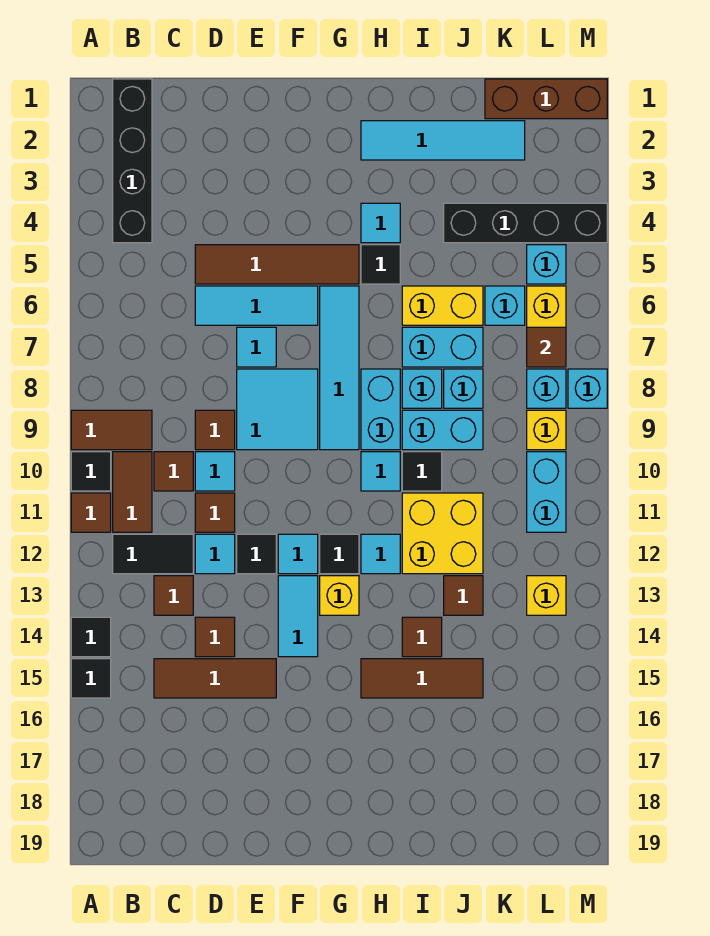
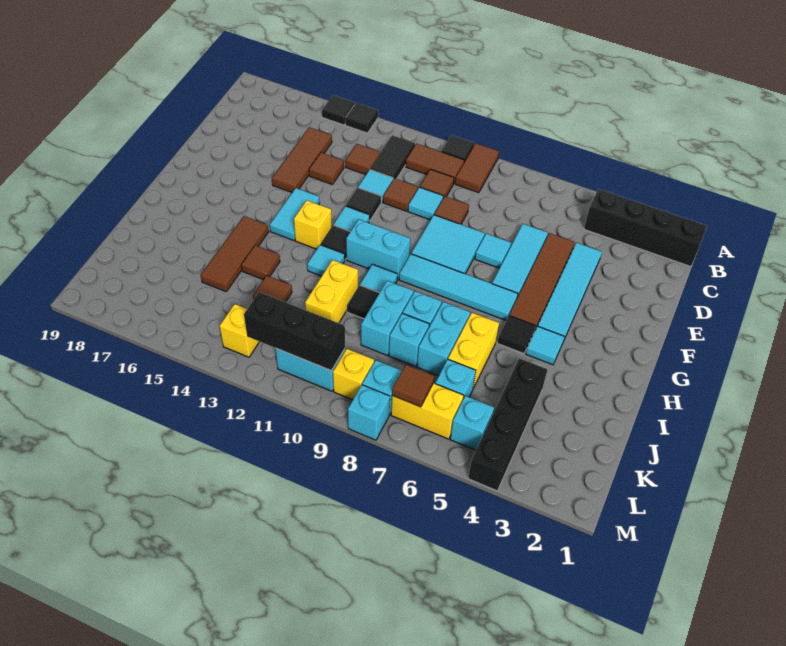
brown tile A11 level 1 -> none
cyan tile F13:F14 level 1 -> cyan tile F14:G14 level 1
cyan tile H2:K2 level 1 -> cyan tile D4:G4 level 1
cyan brick H8:H9 level 1 -> cyan brick G10:G11 level 1
yellow brick I11:J12 level 1 -> yellow brick I11:J11 level 1
brown brick K1:M1 level 1 -> none
none -> black brick L10:L12 level 2

